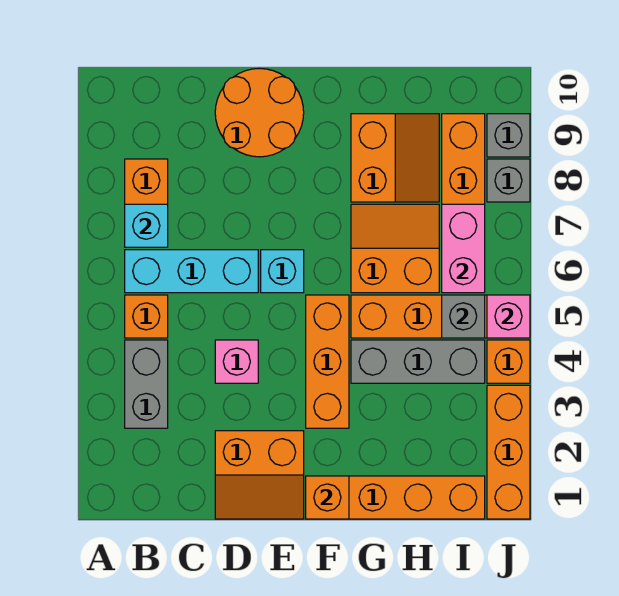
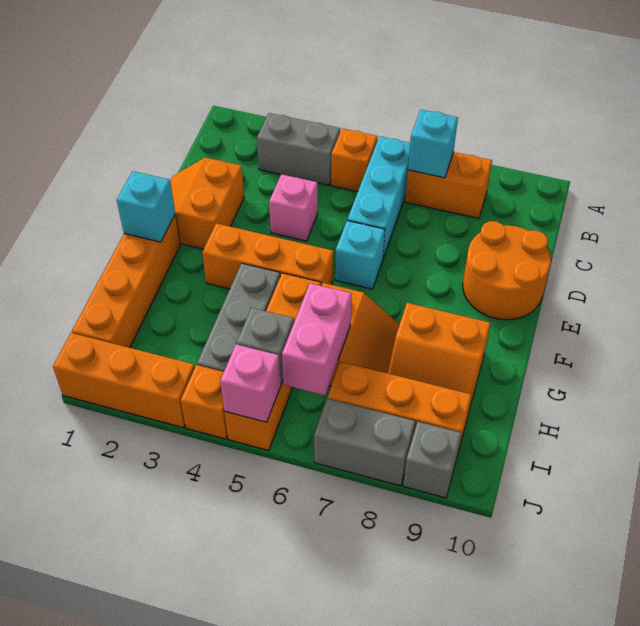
orange brick F1 level 2 -> cyan brick F1 level 2
pink brick I6:I7 level 2 -> pink brick H6:I6 level 2
grey brick J8 level 1 -> grey brick J7:J8 level 1

